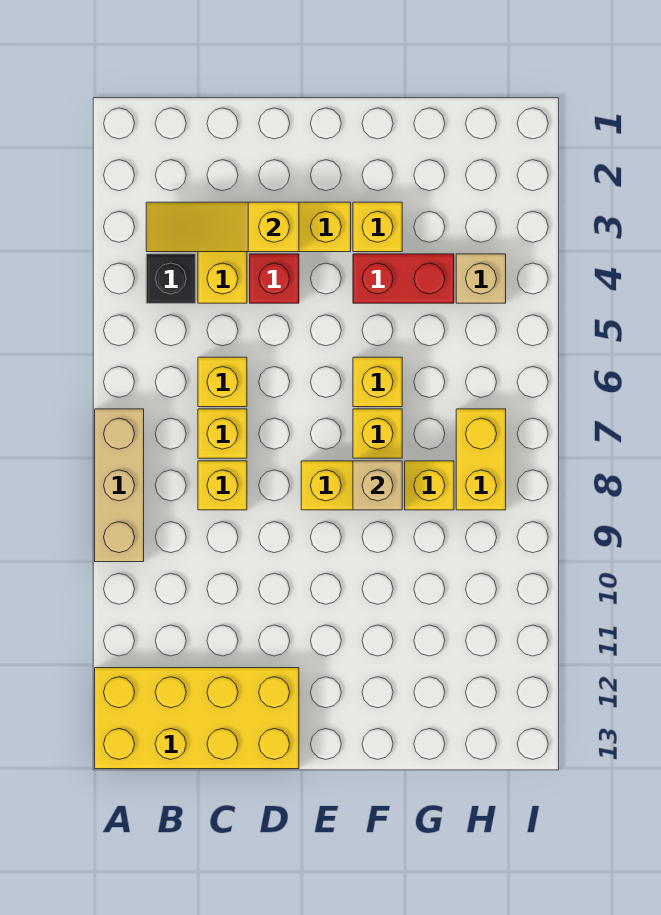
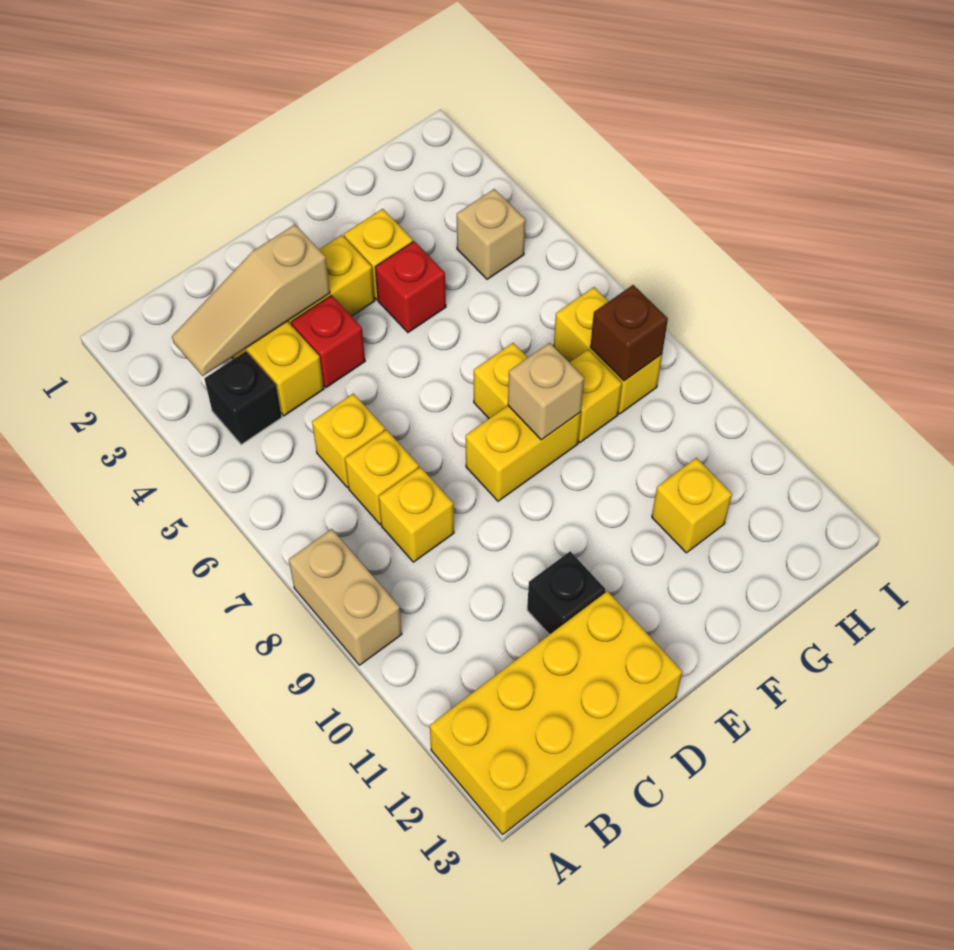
tan brick A7:A9 level 1 -> tan brick A8:A9 level 1
yellow slope B3:D3 level 2 top D -> tan slope B3:D3 level 2 top D
none -> black brick D11 level 1
red brick F4:G4 level 1 -> red brick F4 level 1
yellow brick F6 level 1 -> yellow brick G11 level 1
none -> brown brick H8 level 2

